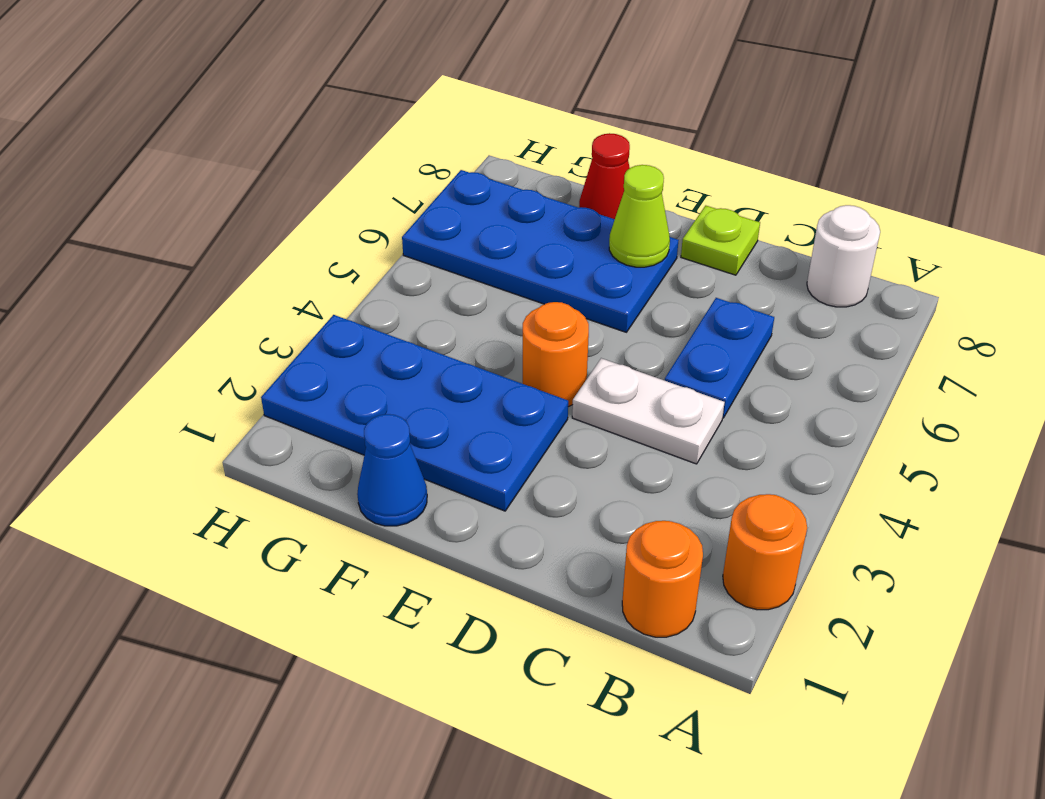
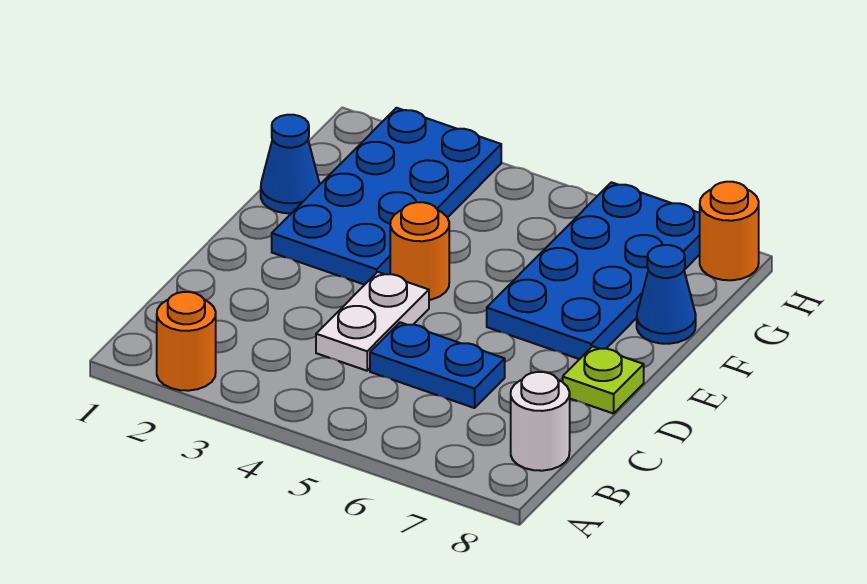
orange round brick B1 level 1 -> orange round brick H8 level 1
lime cone E7 level 2 -> none
red cone F8 level 1 -> blue cone F8 level 1

